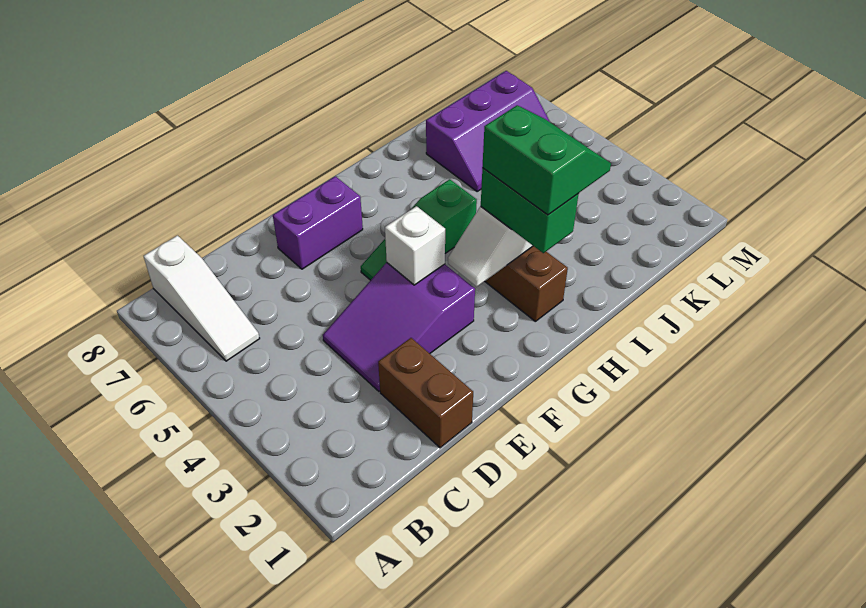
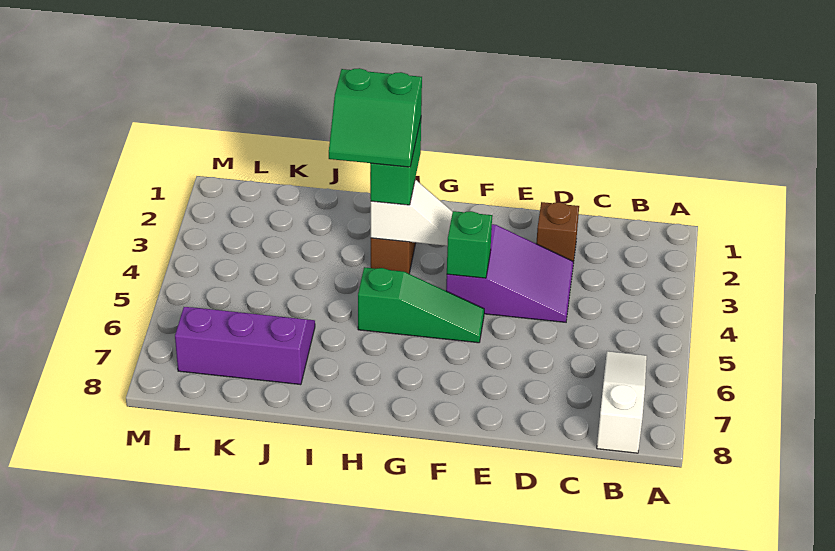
brown brick D1:D2 level 1 -> brown brick D2 level 1
purple brick E7:F7 level 1 -> none
white brick F4 level 2 -> green brick F4 level 2
green slope H2:I3 level 4 top H -> green slope H2:I3 level 4 top 2

